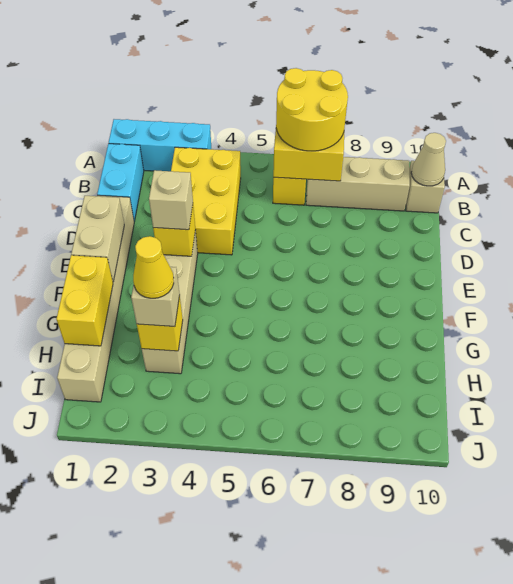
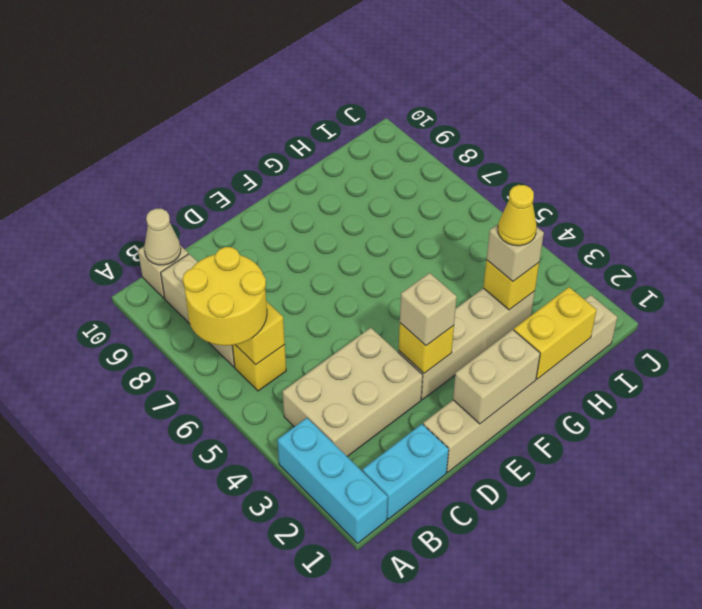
yellow brick B3:D4 level 1 -> tan brick B3:D4 level 1

